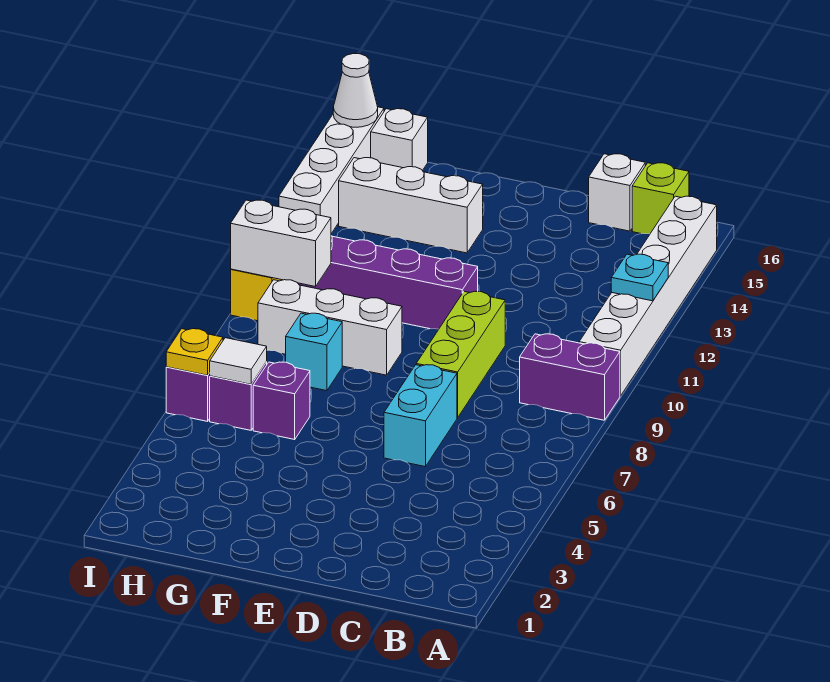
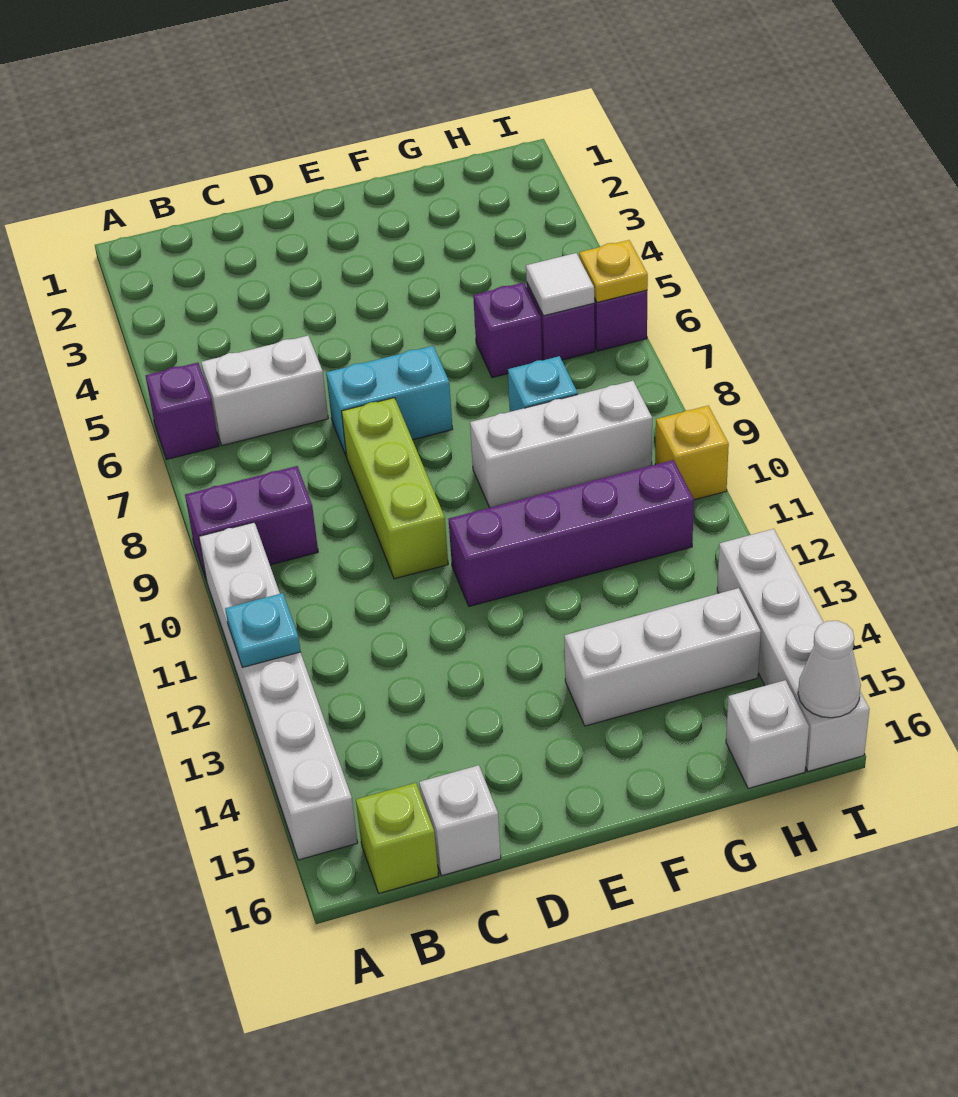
none -> purple brick A6 level 1
cyan brick D6:D7 level 1 -> cyan brick D7:E7 level 1
white brick H10:I10 level 2 -> white brick B6:C6 level 1

